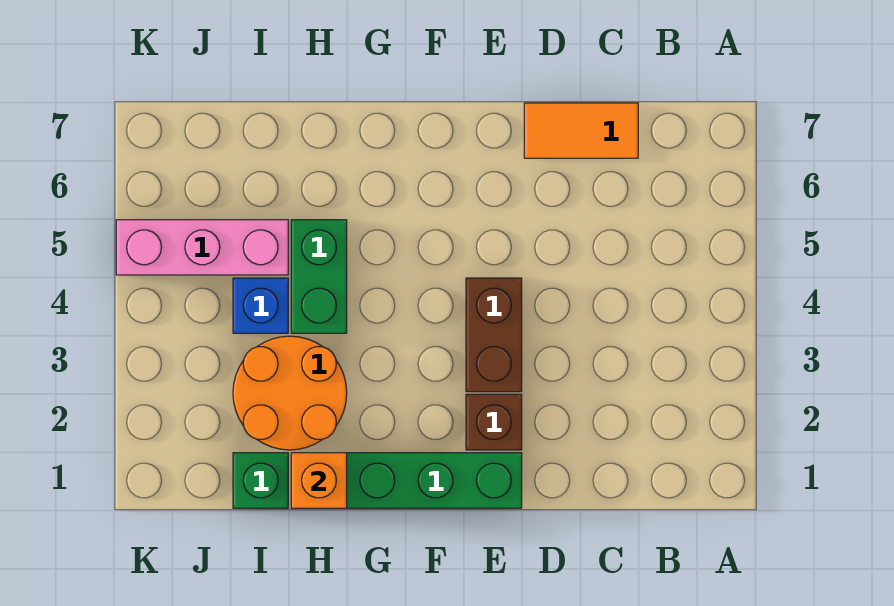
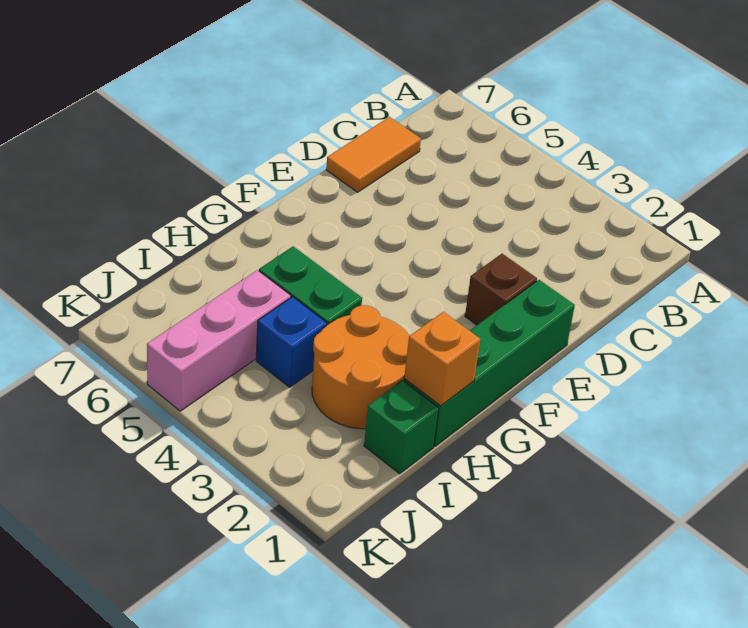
brown brick E3:E4 level 1 -> none

